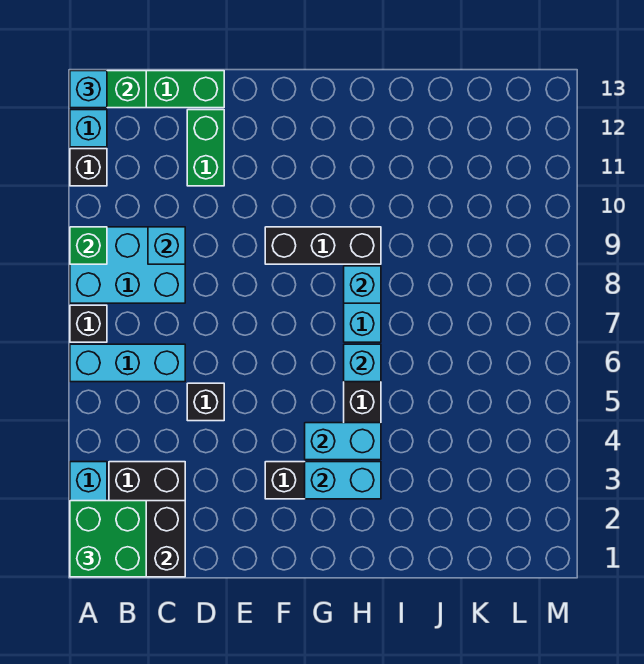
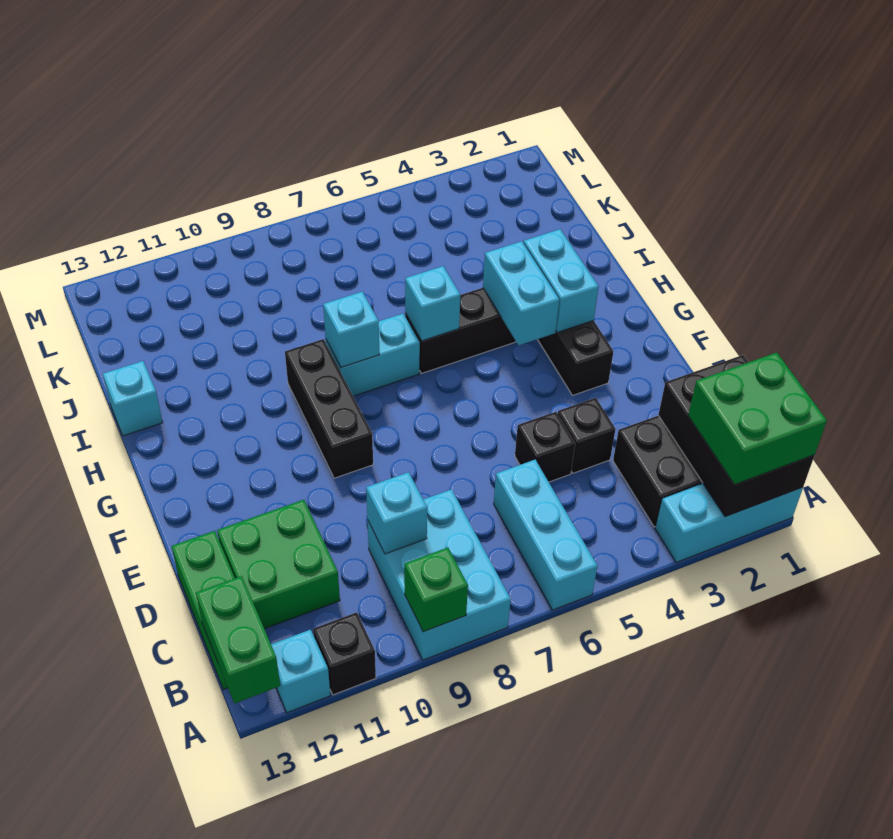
black brick A7 level 1 -> black brick D4 level 1
cyan brick A13 level 3 -> cyan brick I13 level 1
green brick D11:D12 level 1 -> green brick C11:D12 level 1

